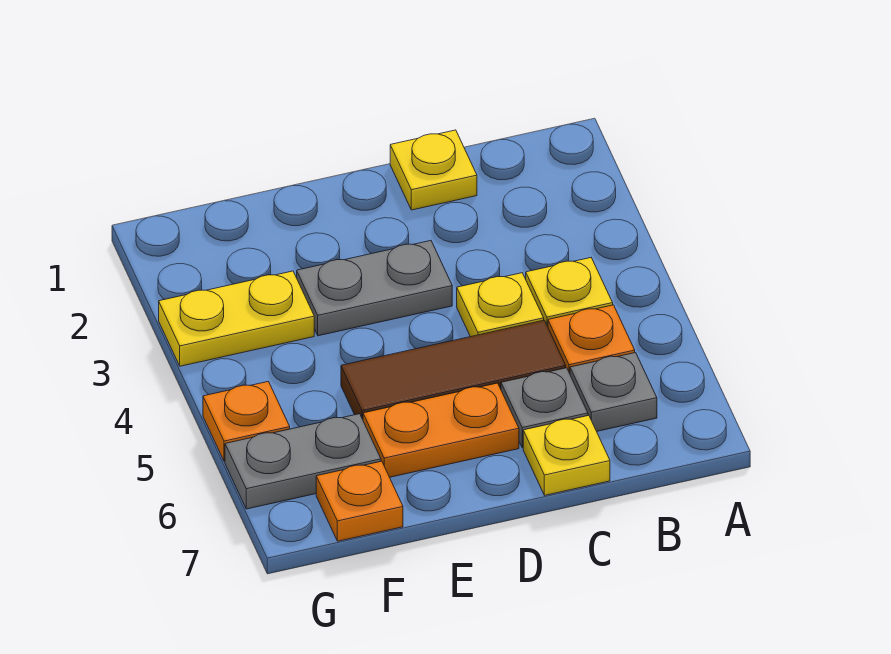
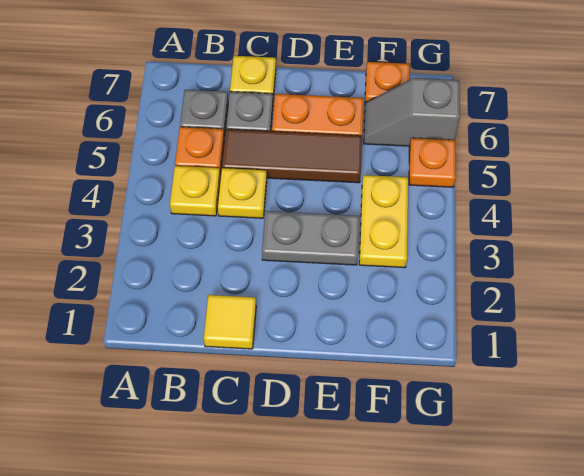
yellow plate C1 level 1 -> yellow tile C1 level 1
yellow plate F3:G3 level 1 -> yellow plate F3:F4 level 1
grey plate F6:G6 level 1 -> grey slope F6:G6 level 1 top G

